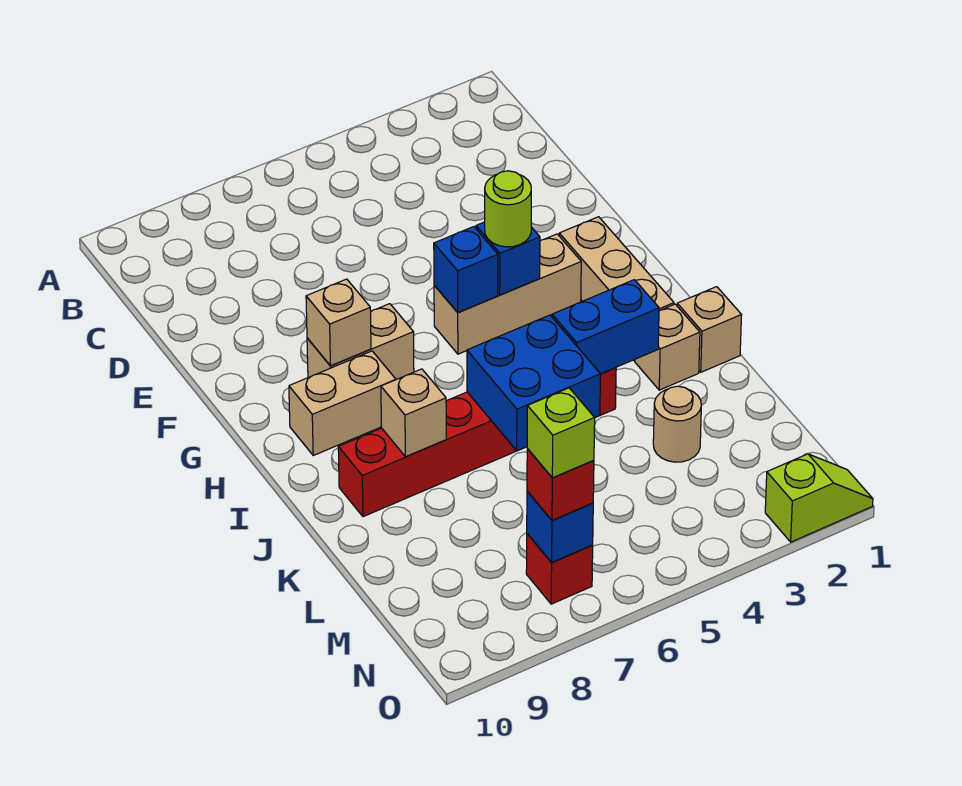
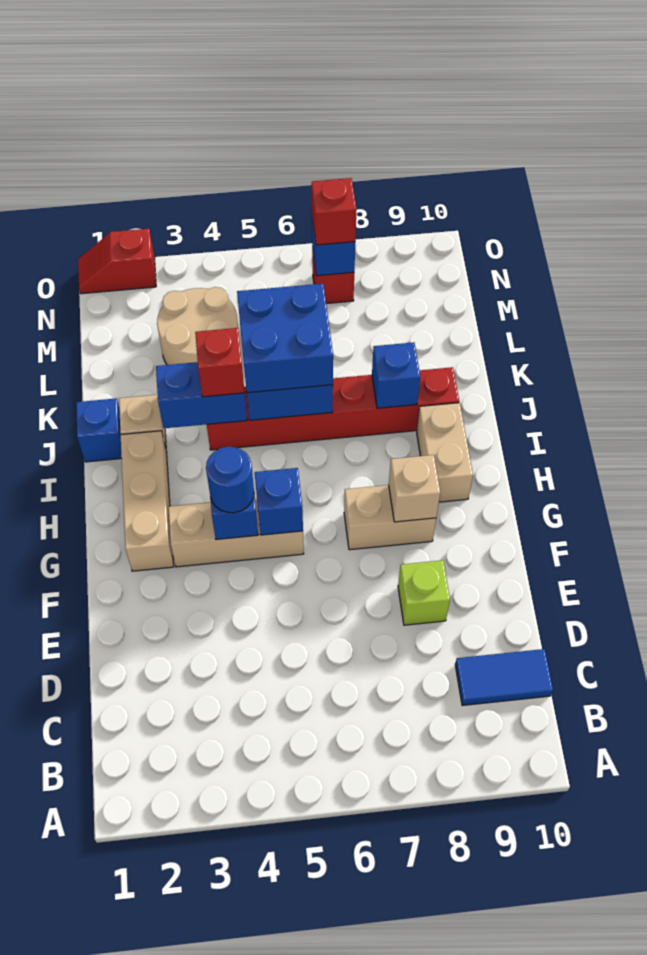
none -> blue tile C9:C10 level 1
lime round brick G4 level 3 -> blue round brick G4 level 3
tan brick H8:H9 level 1 -> tan brick H9:I9 level 1
tan brick J1 level 1 -> blue brick J1 level 1
none -> red brick J4 level 3
none -> blue brick J5:K6 level 3
tan brick J8 level 2 -> blue brick J8 level 2
tan round brick L3 level 1 -> tan round brick L3:M4 level 1
lime brick N7 level 4 -> lime brick E8 level 1
lime slope O1:O2 level 1 top 2 -> red slope O1:O2 level 1 top 2

